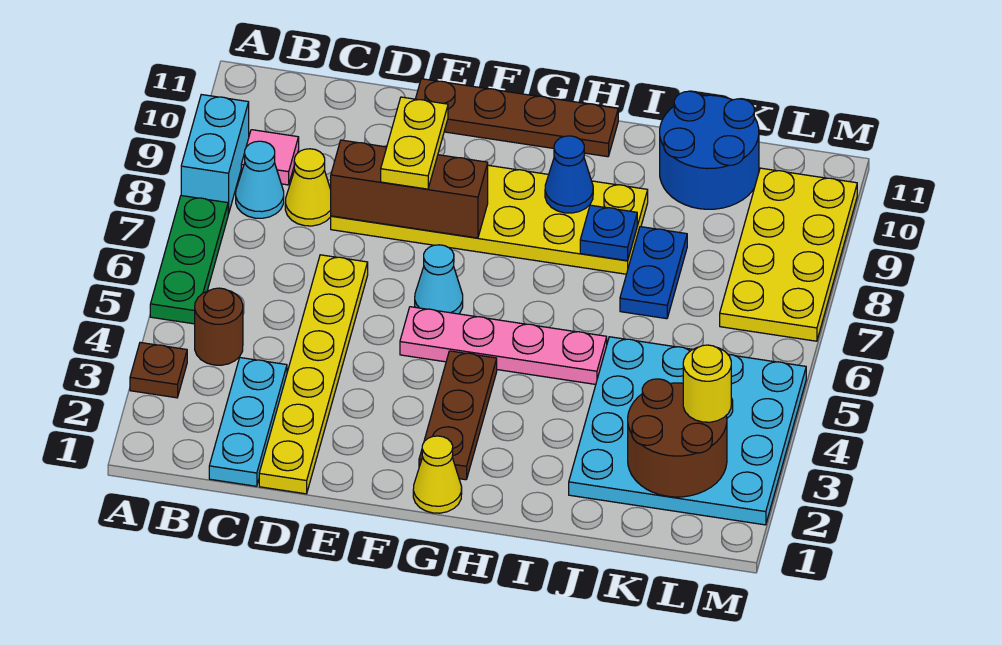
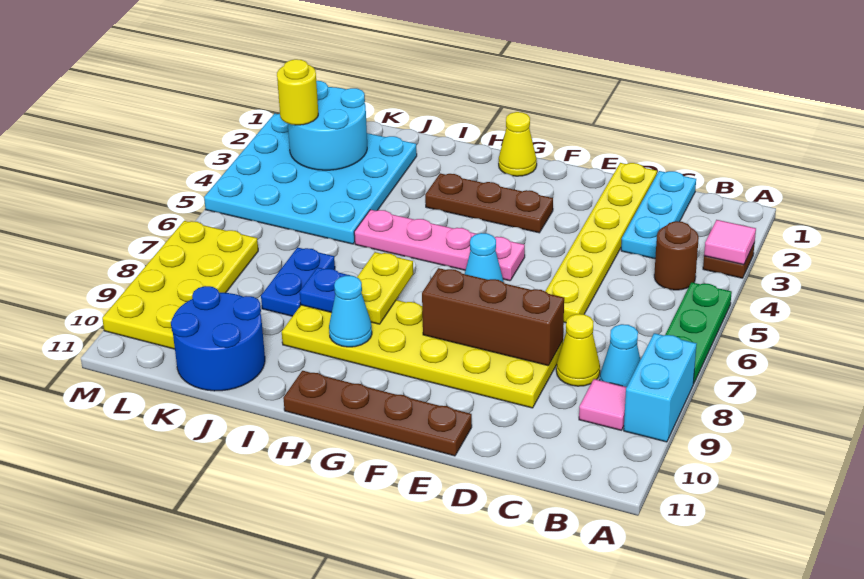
none -> pink tile A3 level 2
yellow plate E8:E9 level 3 -> yellow plate H7:H8 level 2
brown plate G2:G4 level 1 -> brown plate F3:H3 level 1
blue cone H9 level 2 -> cyan cone H9 level 2
brown round brick K2:L3 level 2 -> cyan round brick K2:L3 level 2

